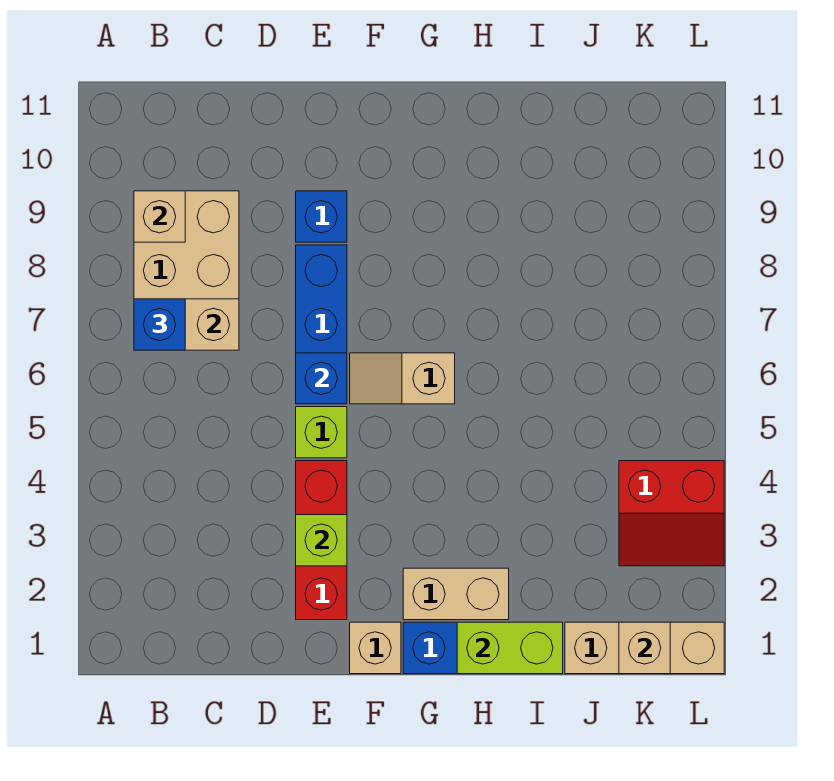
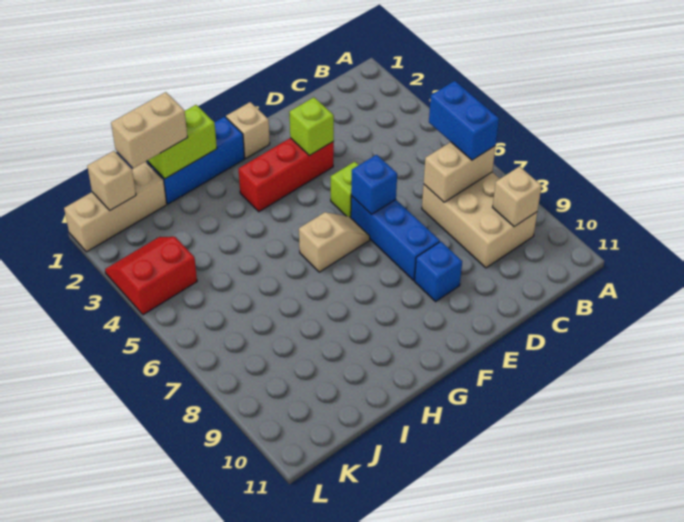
blue brick B7 level 3 -> blue brick B6:B7 level 3
red brick E2:E4 level 1 -> red brick E3:G3 level 1
tan brick G2:H2 level 1 -> tan brick I1:J1 level 3

